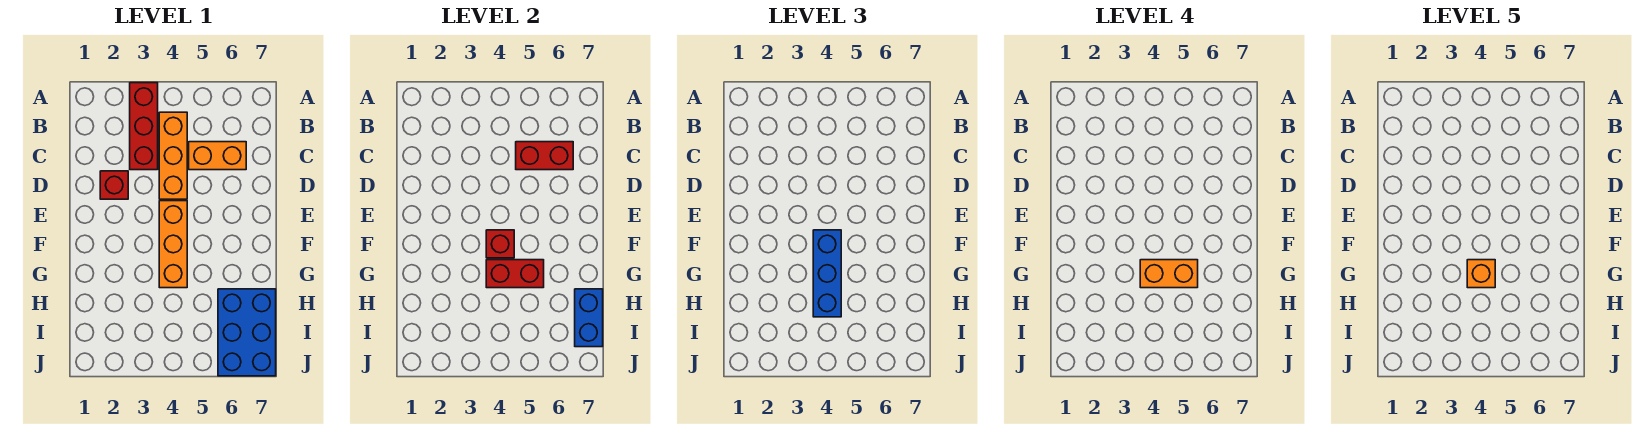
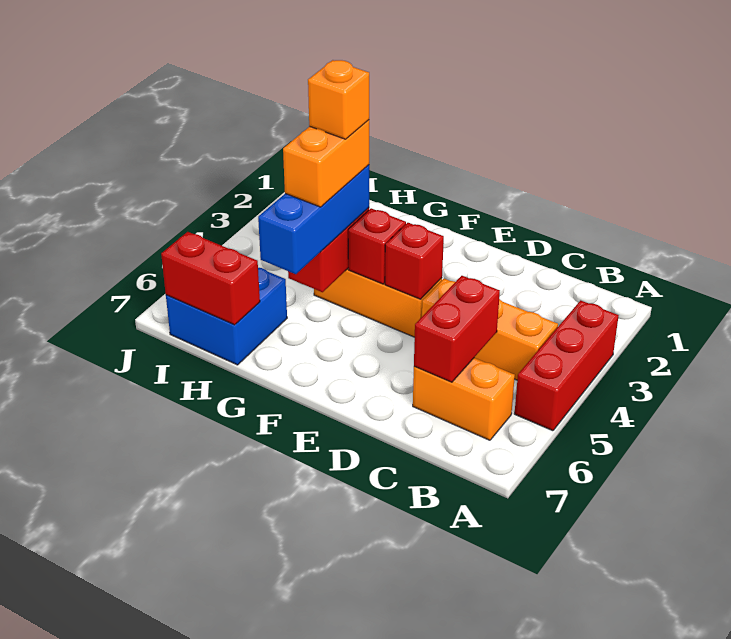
red brick A3:C3 level 1 -> red brick A3:A5 level 1
orange brick C5:C6 level 1 -> orange brick B6:C6 level 1
red brick D2 level 1 -> red brick E4 level 2
blue brick F4:H4 level 3 -> blue brick G4:G6 level 3
blue brick H6:J7 level 1 -> blue brick H6:I7 level 1
blue brick H7:I7 level 2 -> red brick H7:I7 level 2

